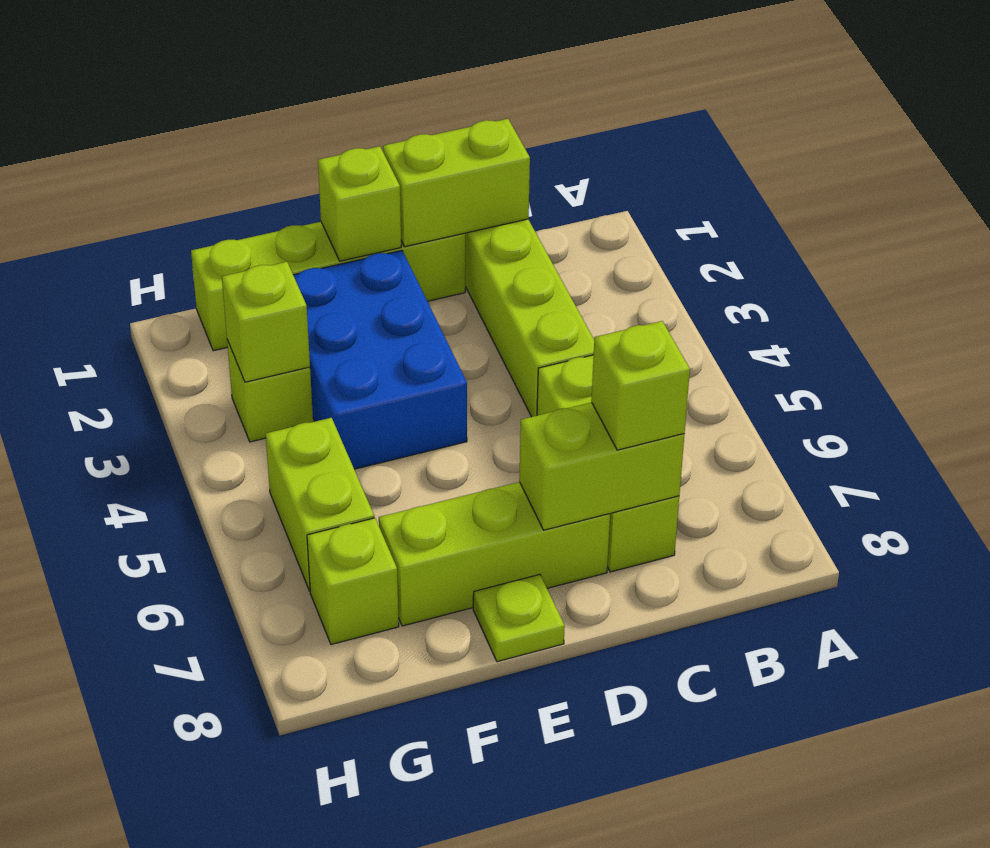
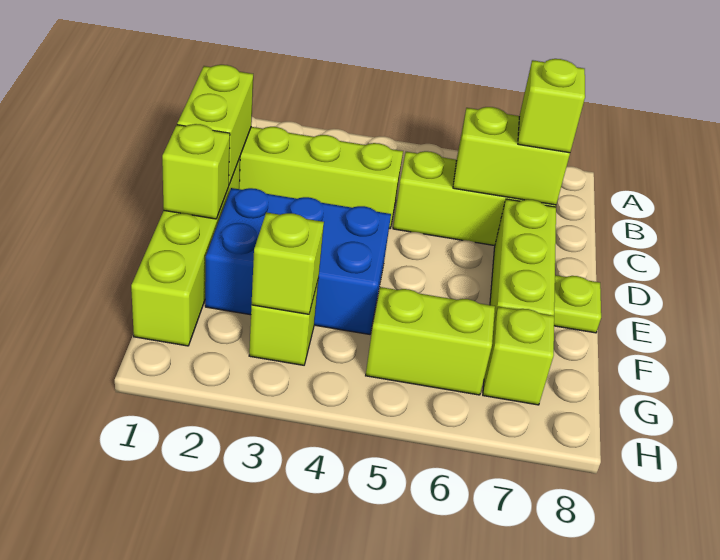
lime brick C7:D7 level 2 -> lime brick C6:C7 level 2

